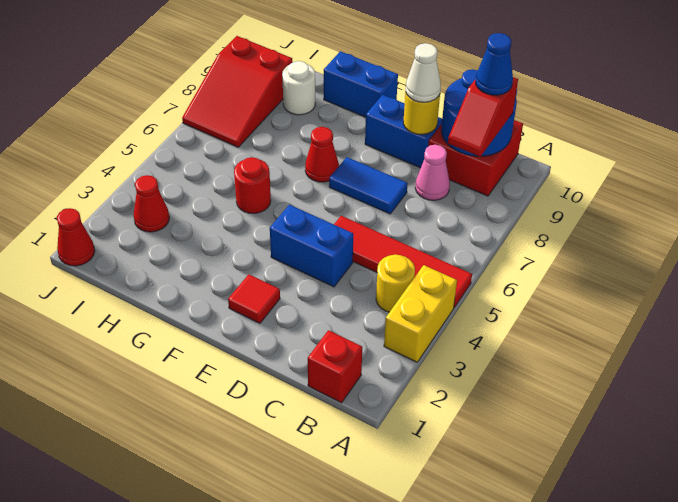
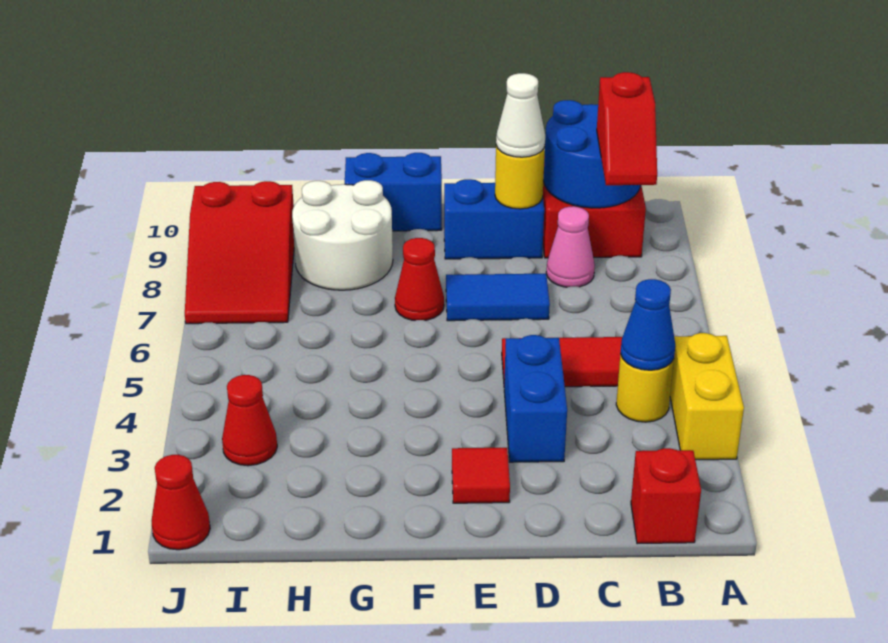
blue cone B9 level 4 -> blue cone B4 level 2
blue brick D4:E4 level 1 -> blue brick D3:D4 level 1
red round brick G5 level 1 -> none
white round brick H9 level 1 -> white round brick G8:H9 level 1

